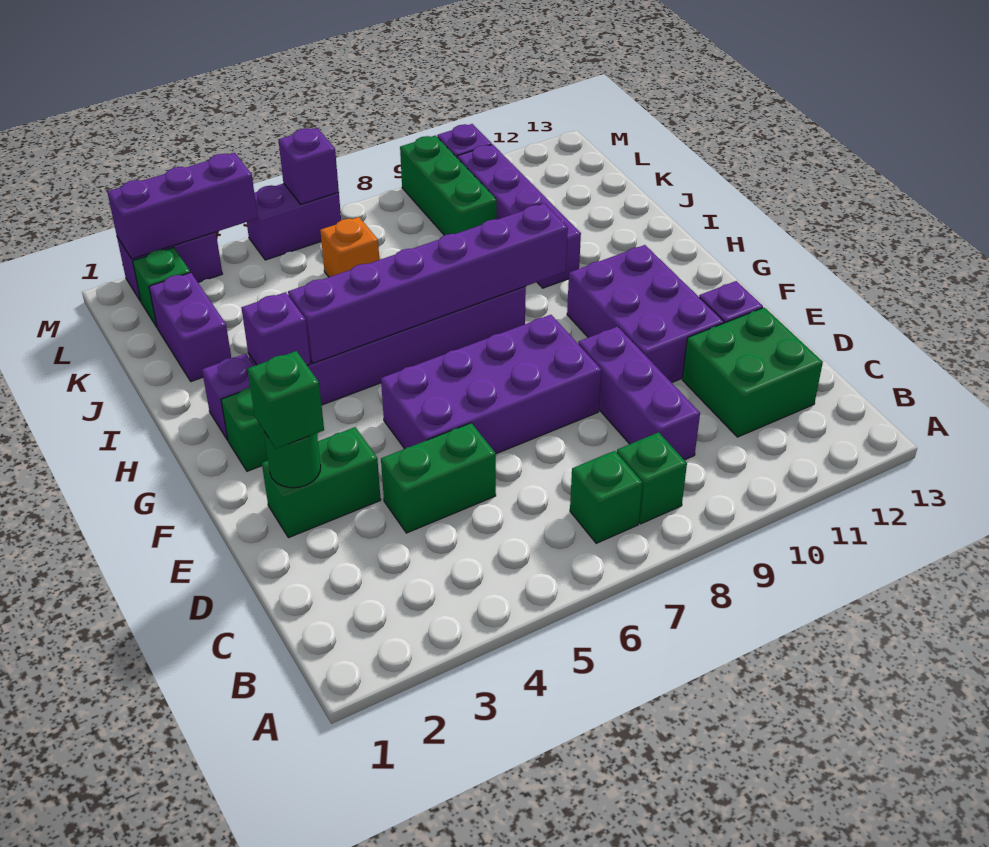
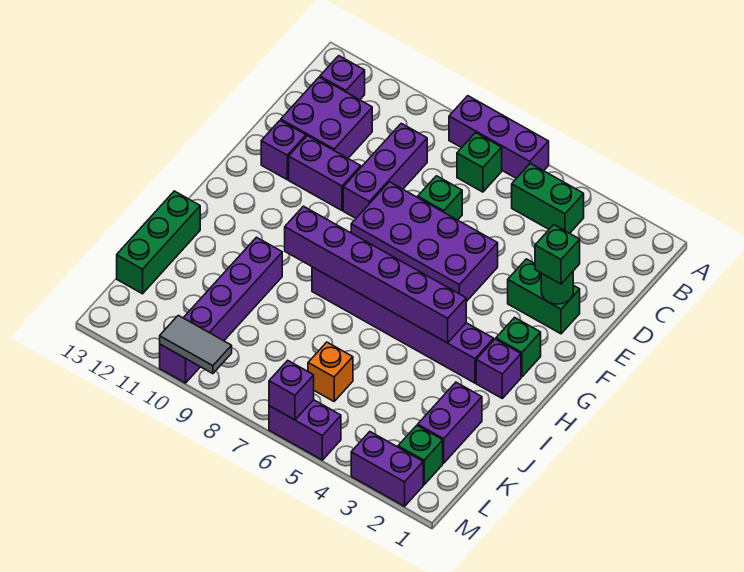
green brick B8 level 1 -> green brick D7 level 1
green brick C11:D12 level 1 -> purple brick C11:D12 level 1
green brick D4:D5 level 1 -> green brick B4:B5 level 1
purple brick E10:G11 level 1 -> purple brick E10:E11 level 1
purple brick H3 level 2 -> purple brick B12 level 1
green brick K9:M9 level 1 -> green brick I13:K13 level 1
purple brick M2:M4 level 2 -> purple brick A6:A8 level 1
none -> grey tile M9:M10 level 2

